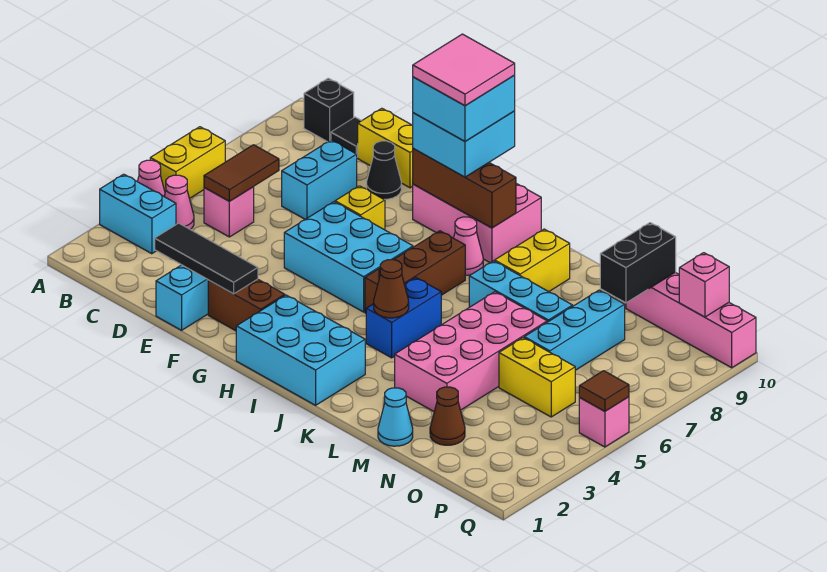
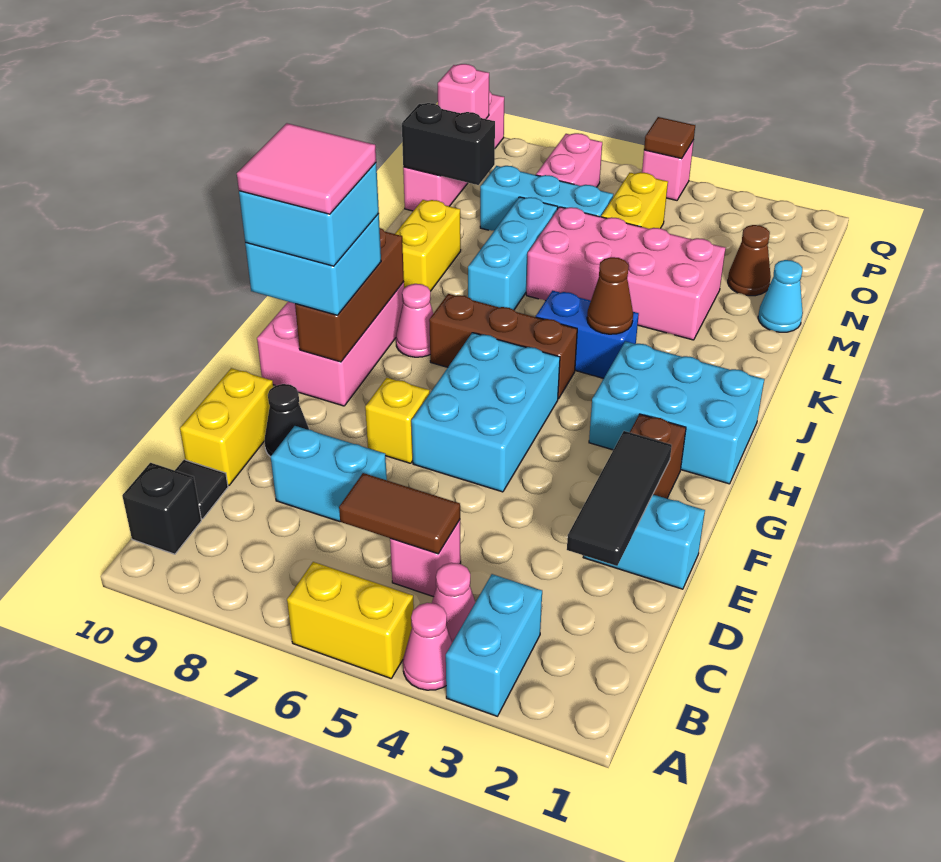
cyan brick H1:J2 level 1 -> cyan brick H1:I3 level 1
yellow brick K8:K9 level 1 -> yellow brick K9:L9 level 1
none -> pink brick O7:P7 level 1

